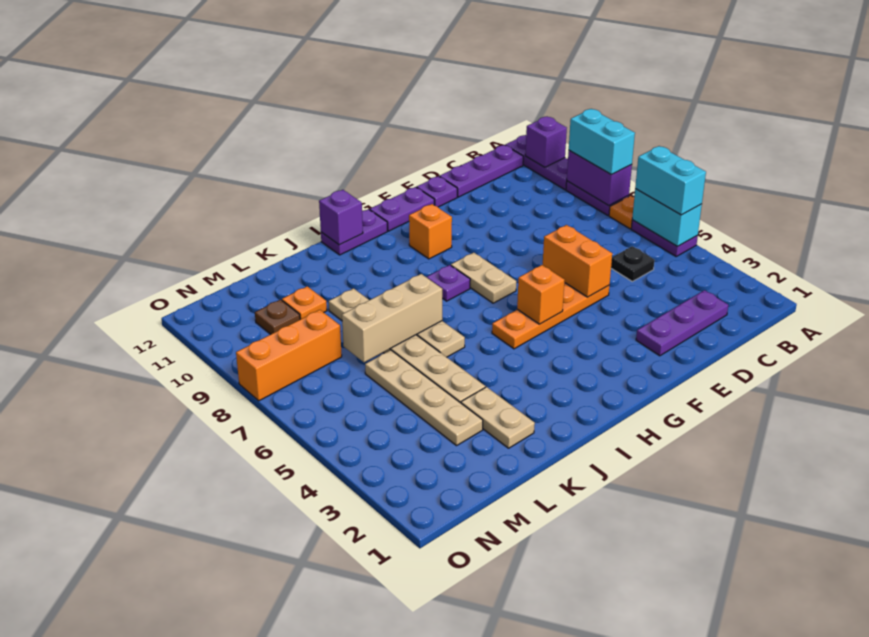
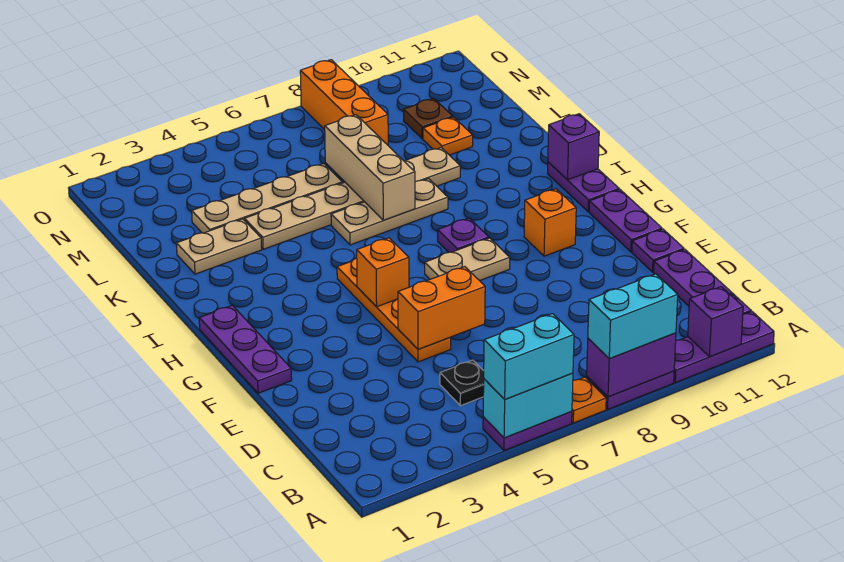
purple plate C2:E2 level 1 -> purple plate F1:H1 level 1

